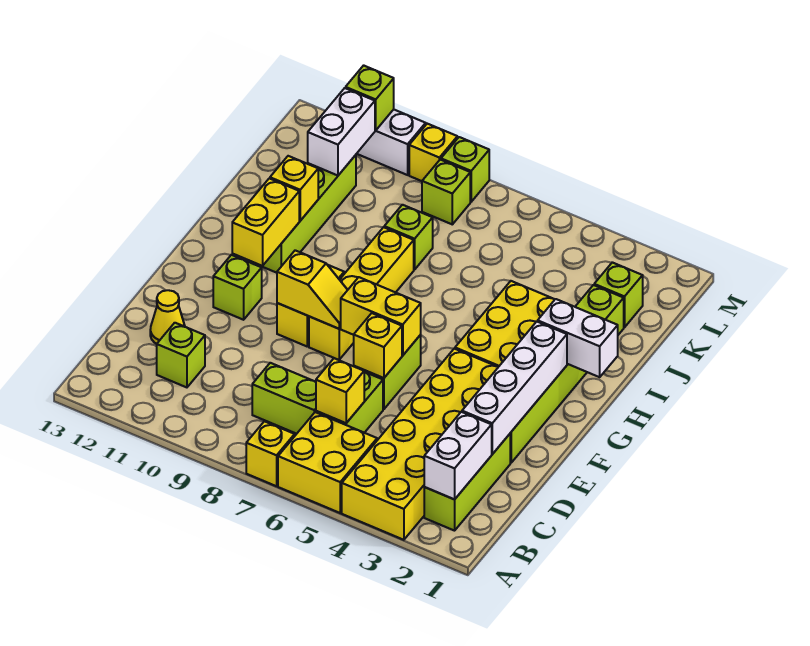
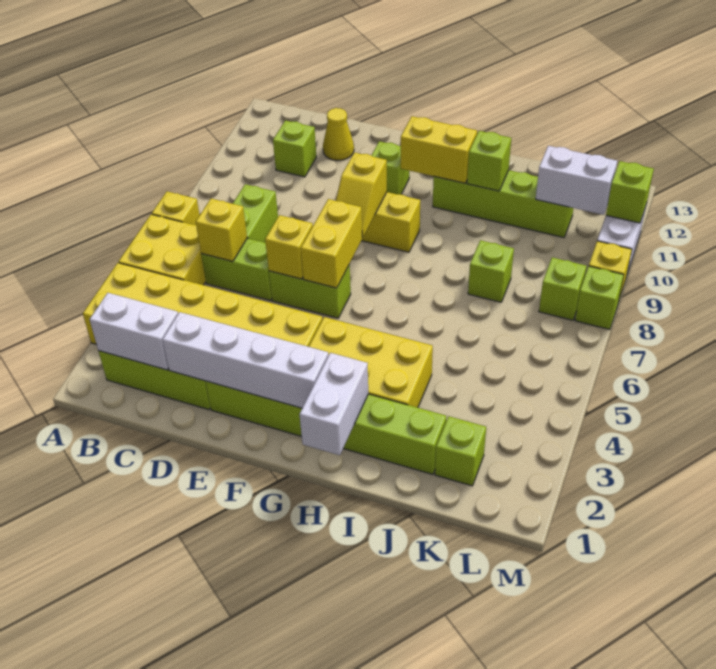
yellow brick F8:I8 level 1 -> none
yellow brick I11 level 2 -> lime brick I11 level 2

